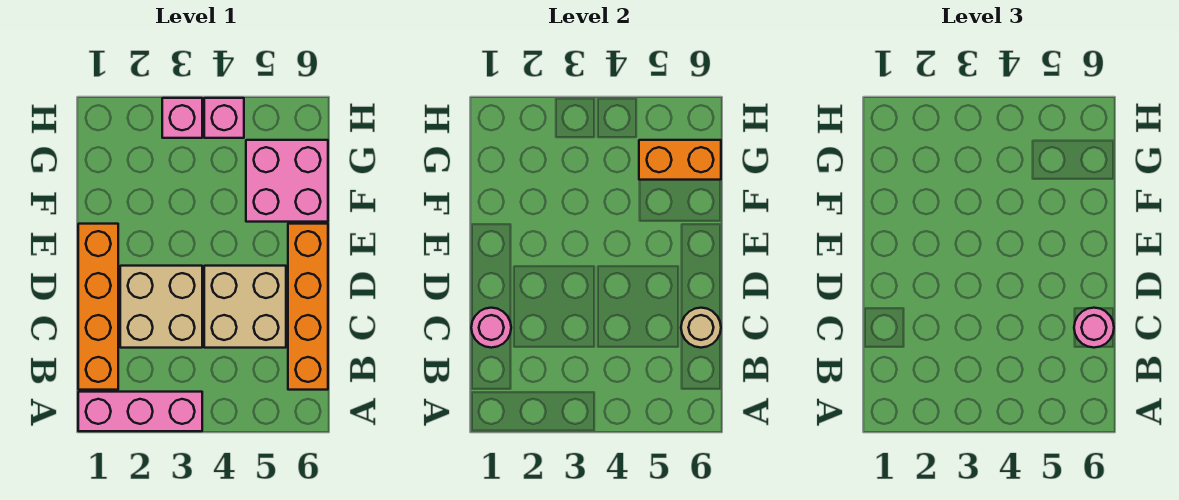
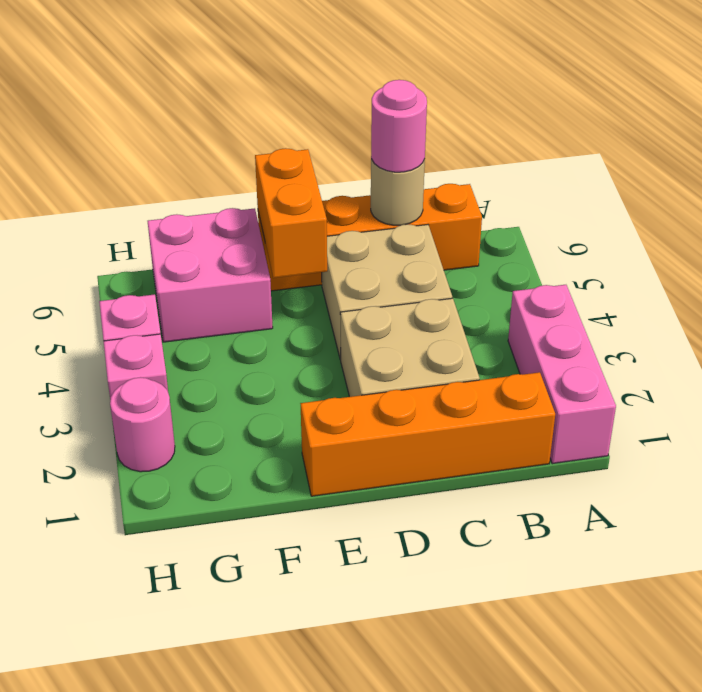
pink round brick C1 level 2 -> pink round brick H2 level 1
orange brick G5:G6 level 2 -> orange brick E5:E6 level 2

